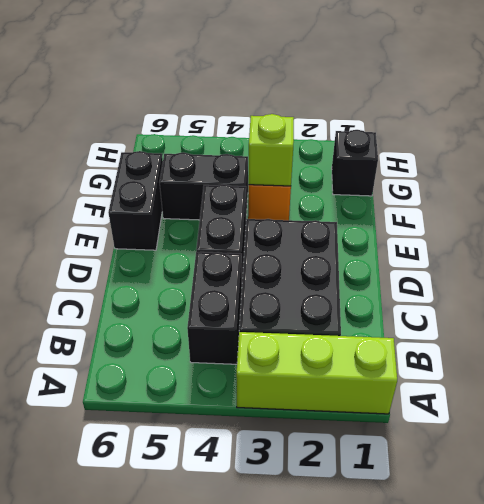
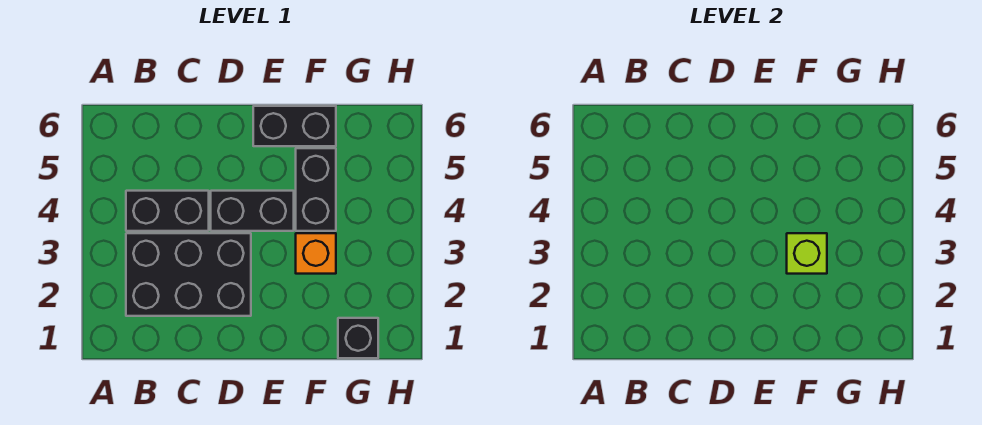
lime brick A1:A3 level 1 -> none

